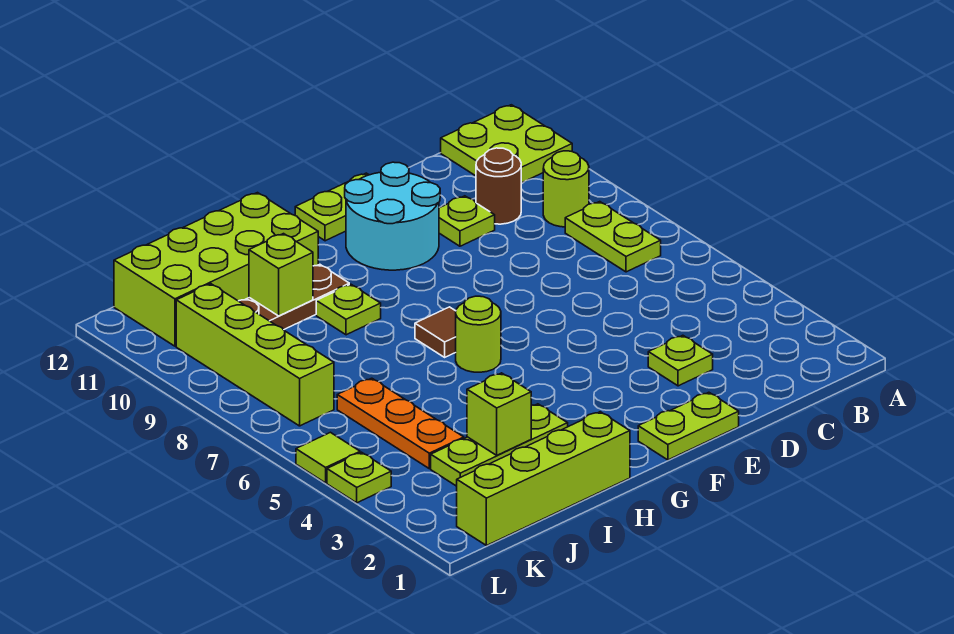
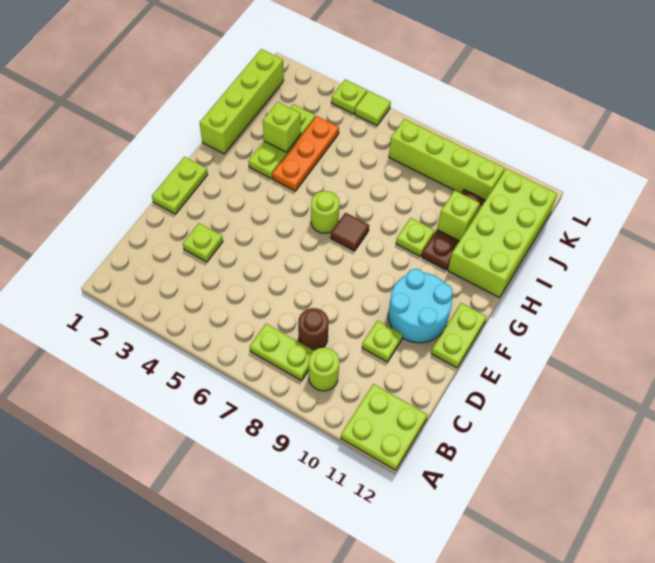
brown round brick C10 level 1 -> brown round brick C8 level 1
orange plate J4:J6 level 1 -> orange plate H4:J4 level 1

